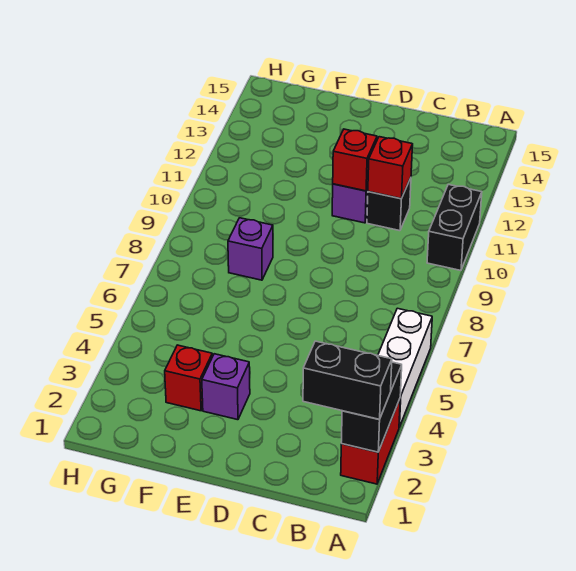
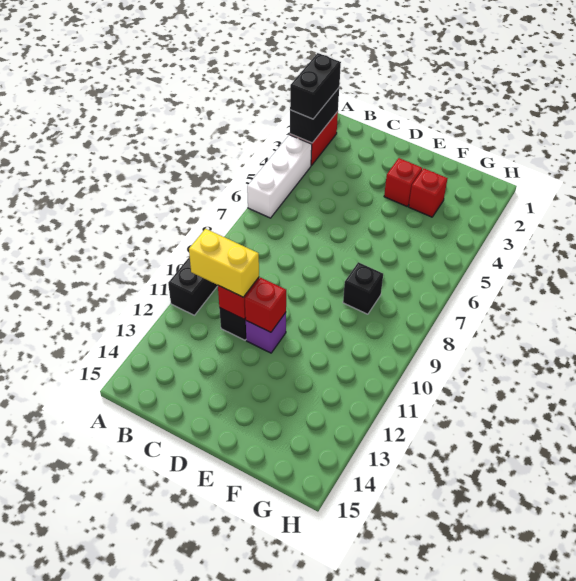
black brick A2:B2 level 3 -> black brick A2:A3 level 3
none -> yellow brick B11:C11 level 3
purple brick E3 level 1 -> red brick E3 level 1
purple brick F8 level 1 -> black brick F8 level 1

